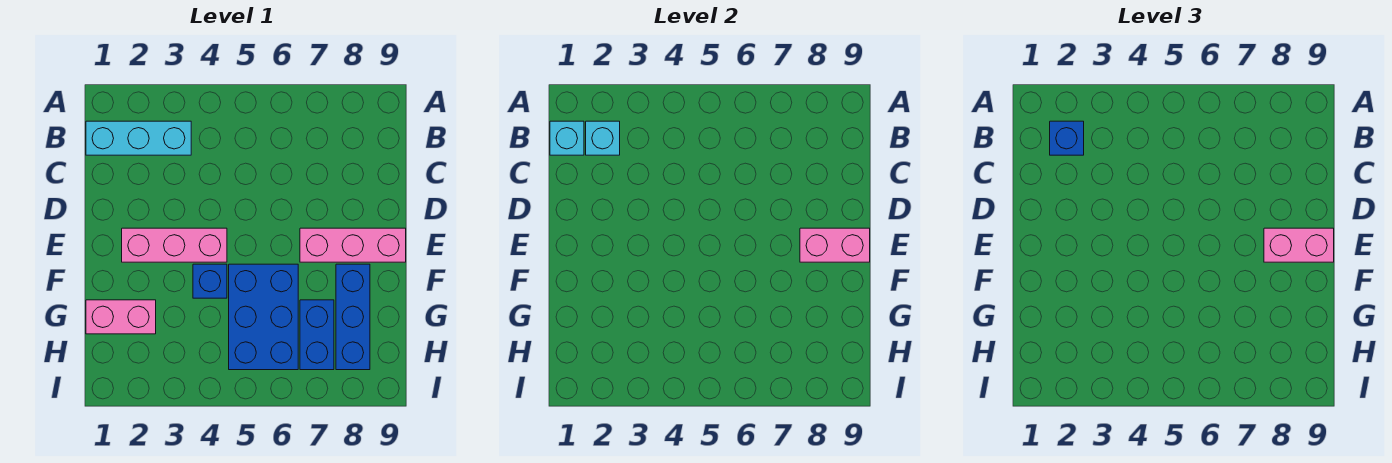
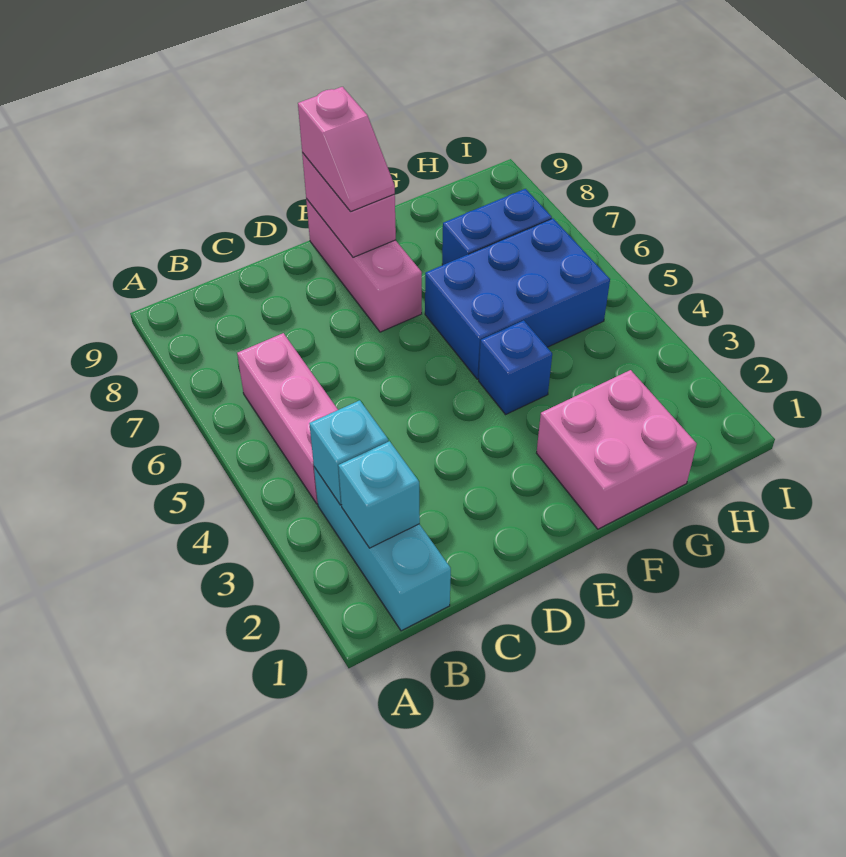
cyan brick B1 level 2 -> cyan brick B3 level 2
blue brick B2 level 3 -> none
pink brick E2:E4 level 1 -> pink brick B4:B6 level 1
pink brick E8:E9 level 3 -> pink slope E8:E9 level 3 top 9
blue brick F8:H8 level 1 -> none
pink brick G1:G2 level 1 -> pink brick F1:G2 level 1

